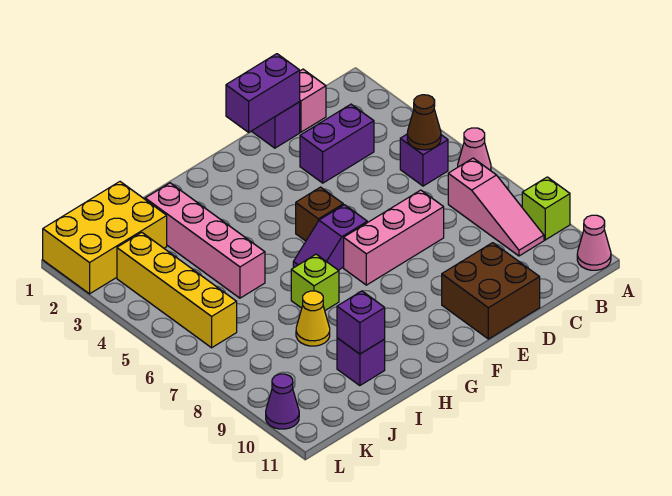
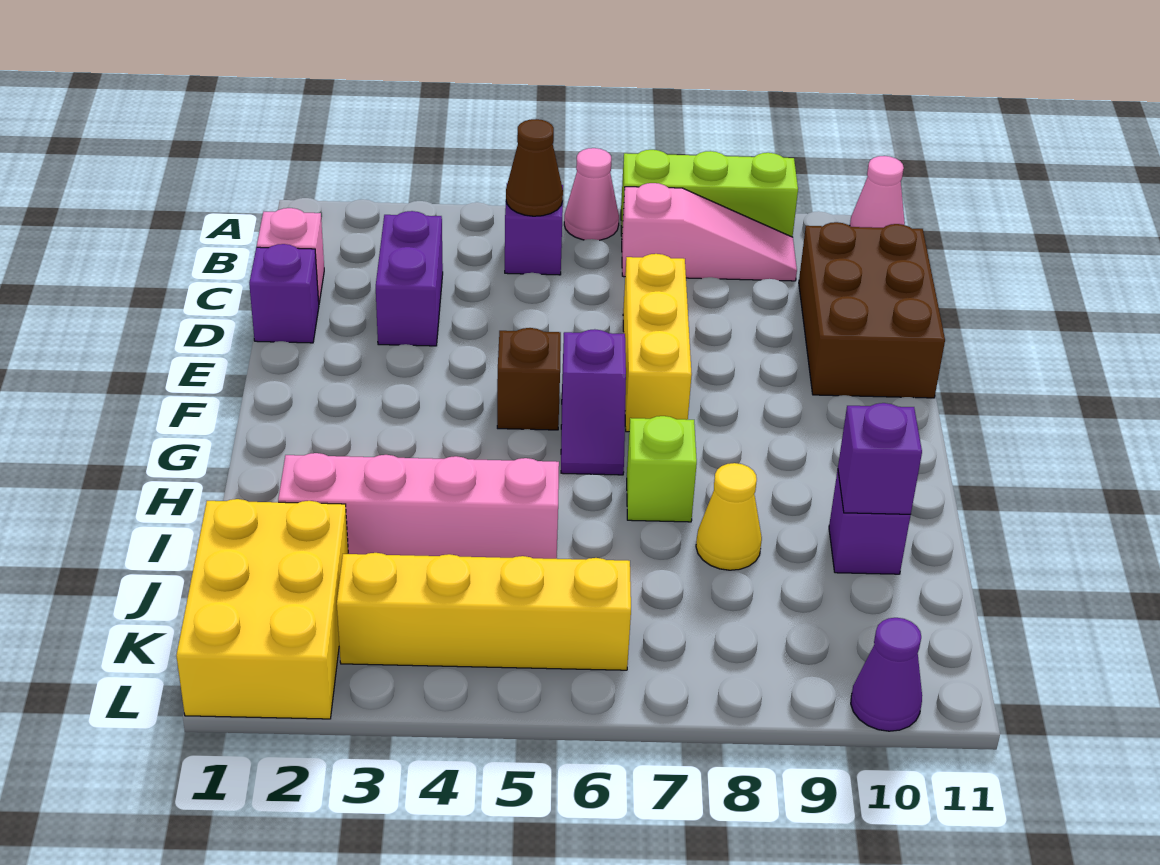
lime brick A9 level 1 -> lime brick A7:A9 level 1
purple brick D1:E1 level 2 -> none
pink brick D7:F7 level 1 -> yellow brick D7:F7 level 1
brown brick D10:E11 level 1 -> brown brick C10:E11 level 1

